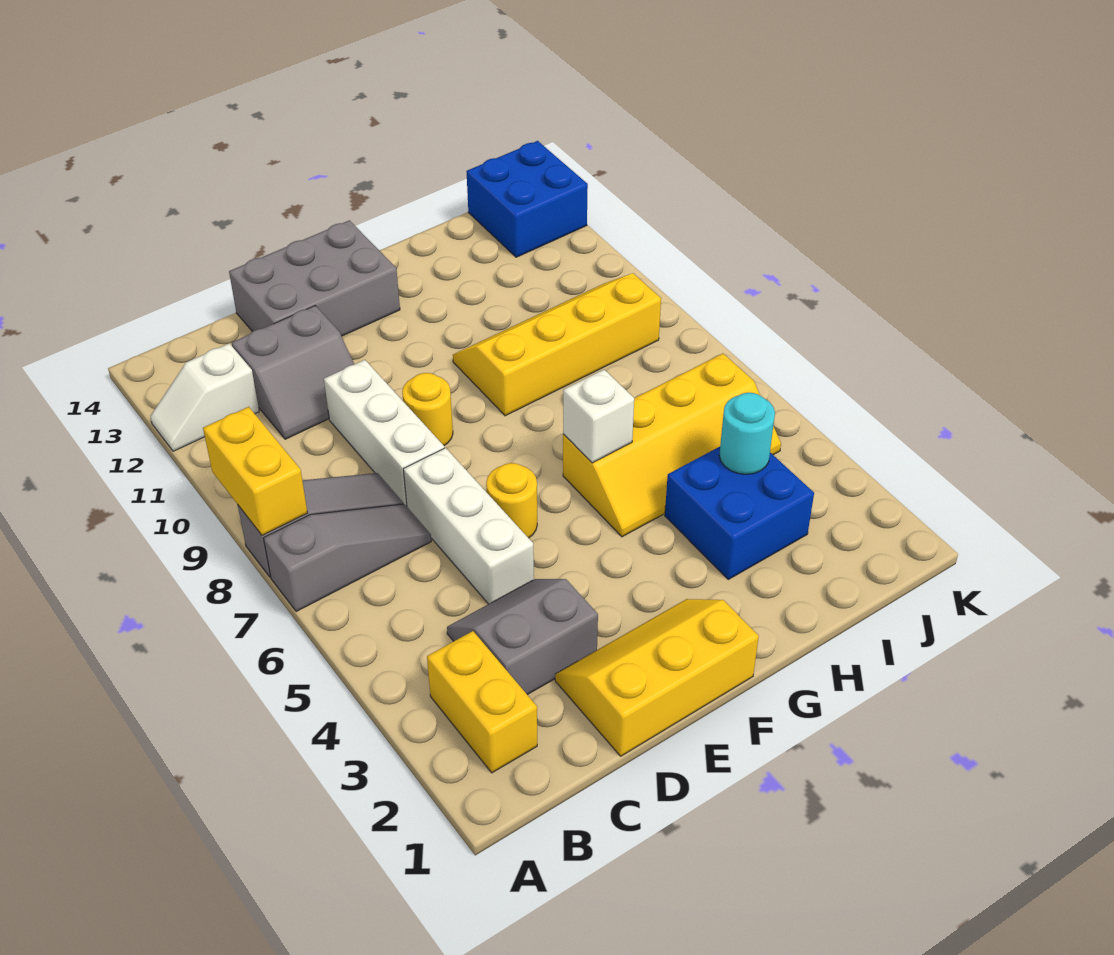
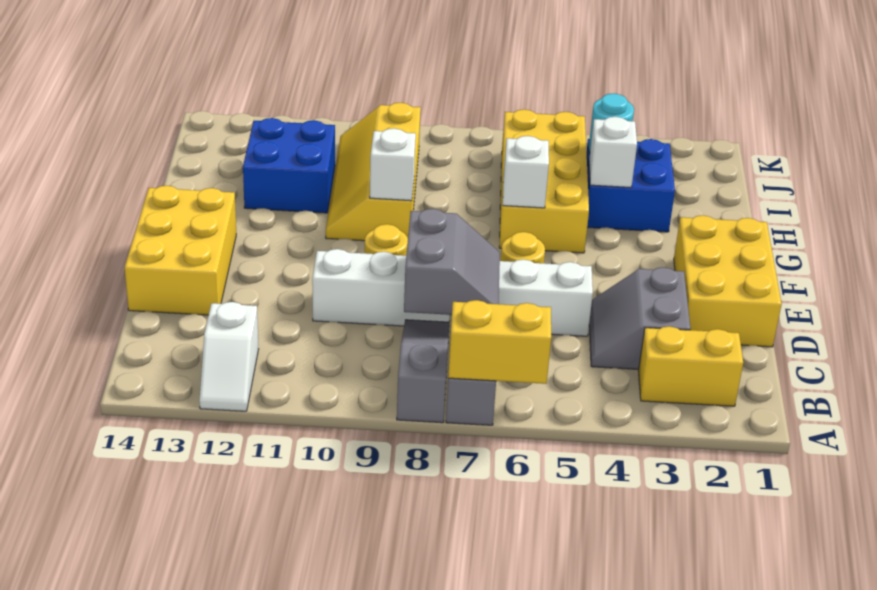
yellow brick A8:A9 level 2 -> yellow brick A6:A7 level 2
grey slope C11:D12 level 1 top 12 -> grey slope C7:D8 level 2 top 8
yellow slope D1:F2 level 1 top 1 -> yellow brick D1:F2 level 1
grey brick D13:F14 level 1 -> yellow brick D13:F14 level 1
yellow slope G5:J6 level 1 top 6 -> yellow brick G5:J6 level 1
none -> white brick G9 level 2
none -> white brick H4 level 2
blue brick J13:K14 level 1 -> blue brick H11:I12 level 1

